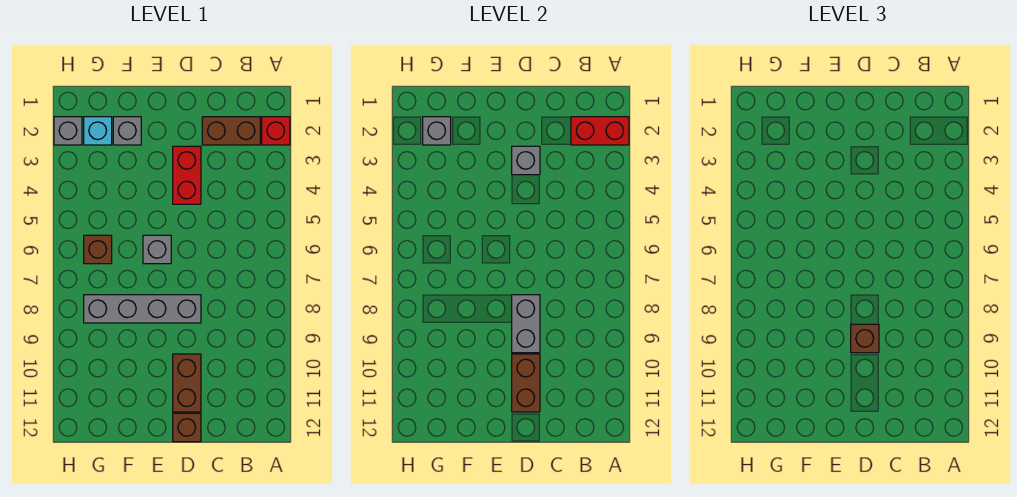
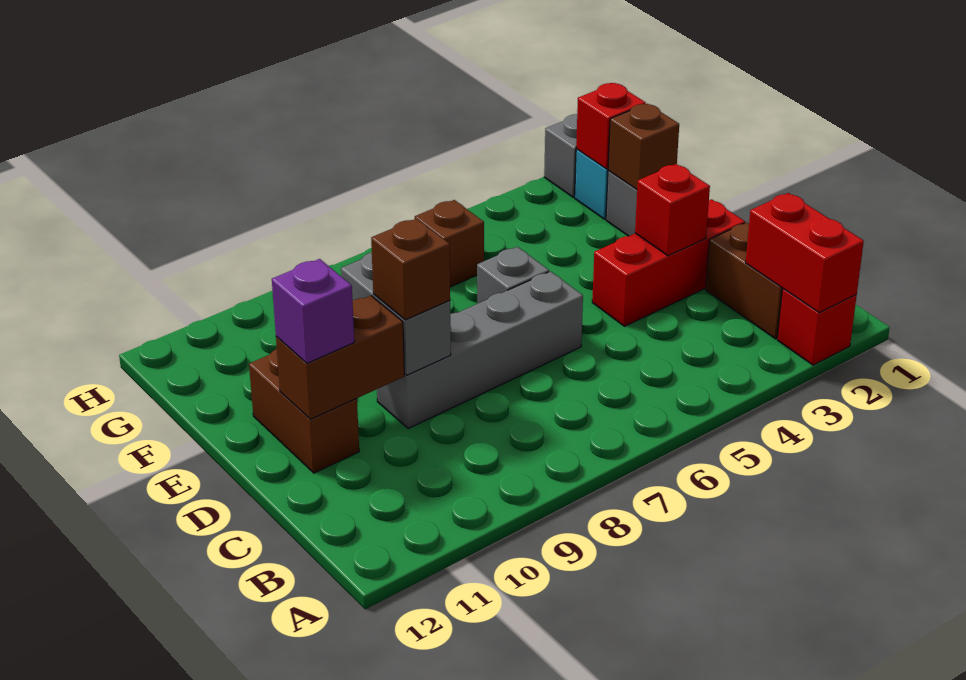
red brick D3:D4 level 1 -> red brick D2:D4 level 1
grey brick D3 level 2 -> red brick D3 level 2
grey brick D8:G8 level 1 -> grey brick D6:D9 level 1
grey brick D8:D9 level 2 -> grey brick D9:E9 level 2
brown brick D10:D11 level 1 -> brown brick D11:E11 level 1
none -> purple brick D11 level 3
brown brick D12 level 1 -> brown brick F2 level 2
grey brick G2 level 2 -> red brick G2 level 2

